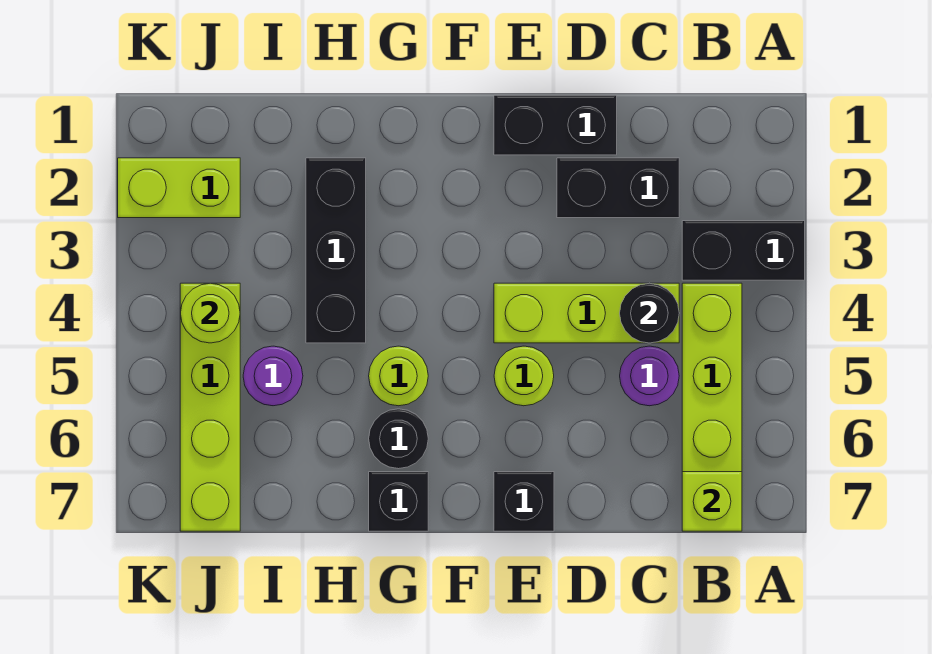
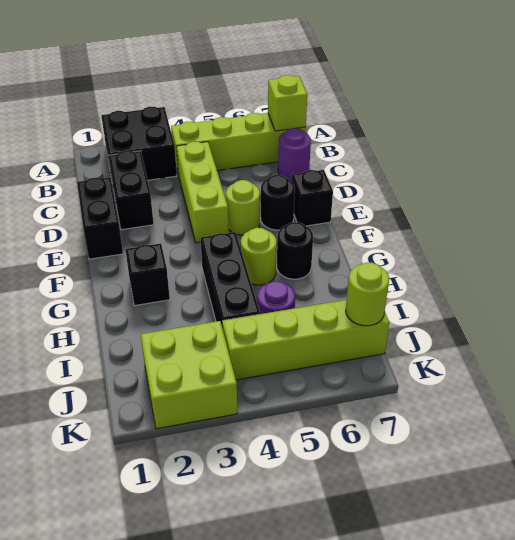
black brick A3:B3 level 1 -> black brick A2:B3 level 1
black round brick C4 level 2 -> black round brick E6 level 1
purple round brick C5 level 1 -> purple round brick C7 level 1
black brick G7 level 1 -> black brick G2 level 1
black brick H2:H4 level 1 -> black brick G4:I4 level 1
lime brick J2:K2 level 1 -> lime brick J2:K3 level 1
lime round brick J4 level 2 -> lime round brick J7 level 2

